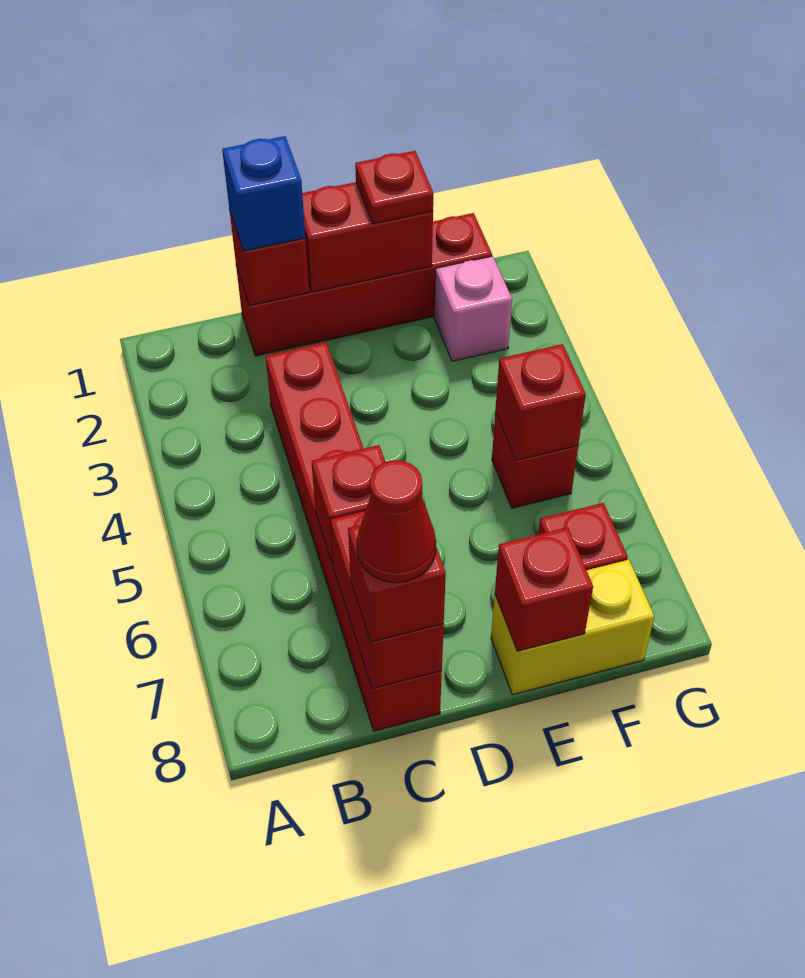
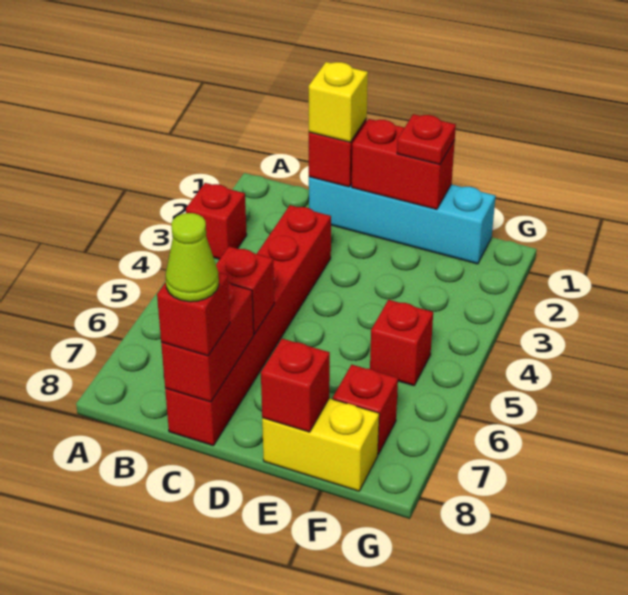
red brick C1:F1 level 1 -> cyan brick C1:F1 level 1
blue brick C1 level 3 -> yellow brick C1 level 3
red cone C8 level 4 -> lime cone C8 level 4
pink brick F2 level 1 -> none
red brick F5 level 2 -> red brick A3 level 1

